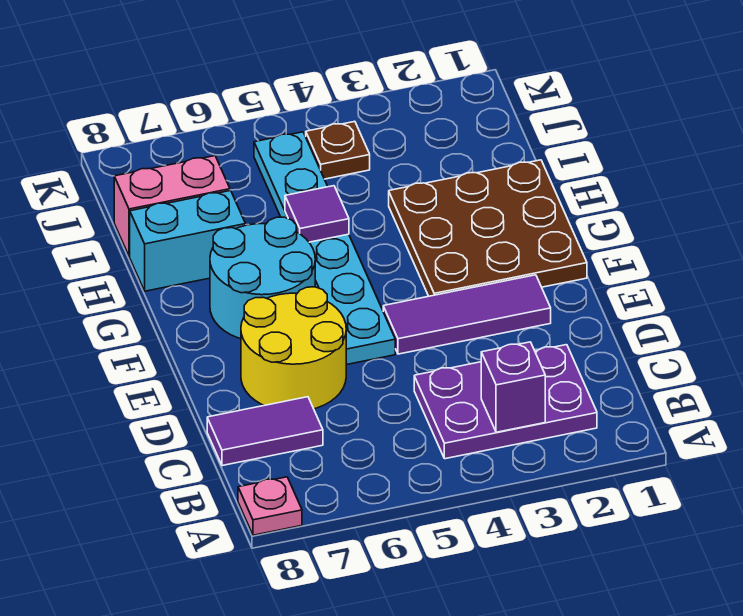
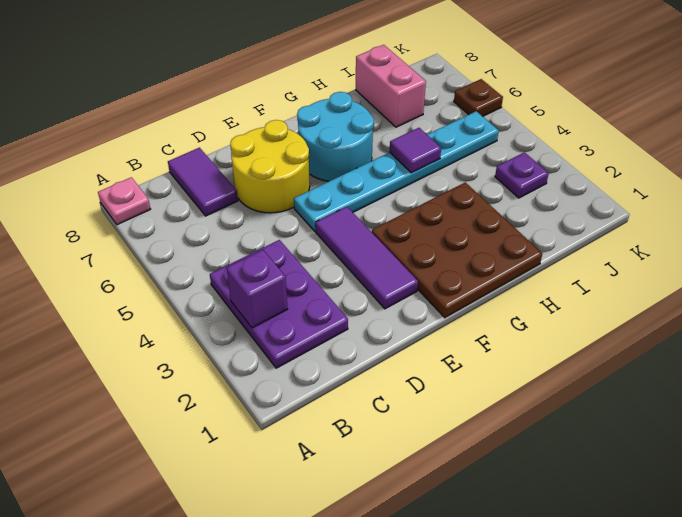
cyan brick H7:H8 level 1 -> none
none -> purple plate J3 level 1
brown plate J4 level 1 -> brown plate K6 level 1

